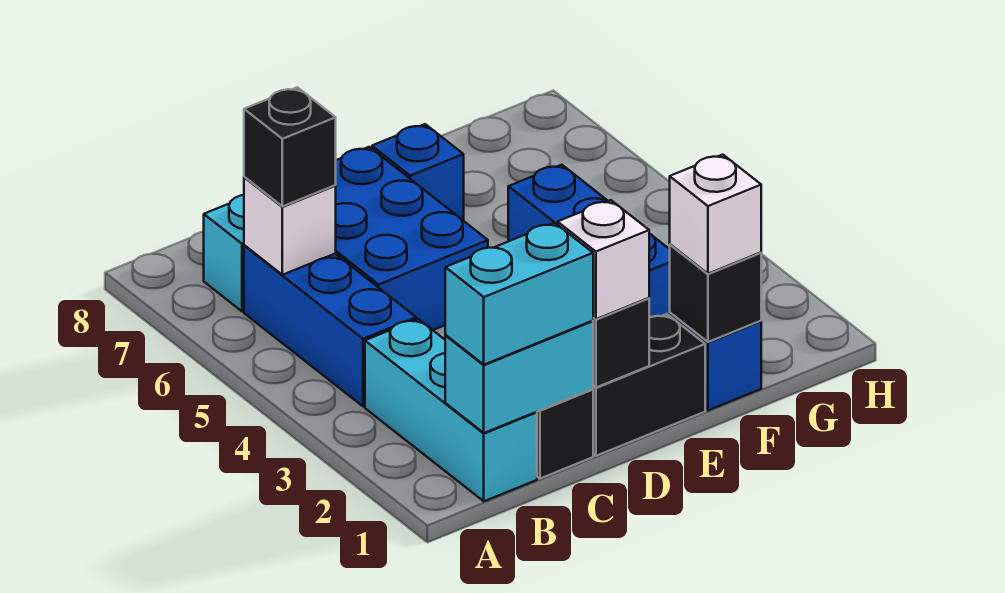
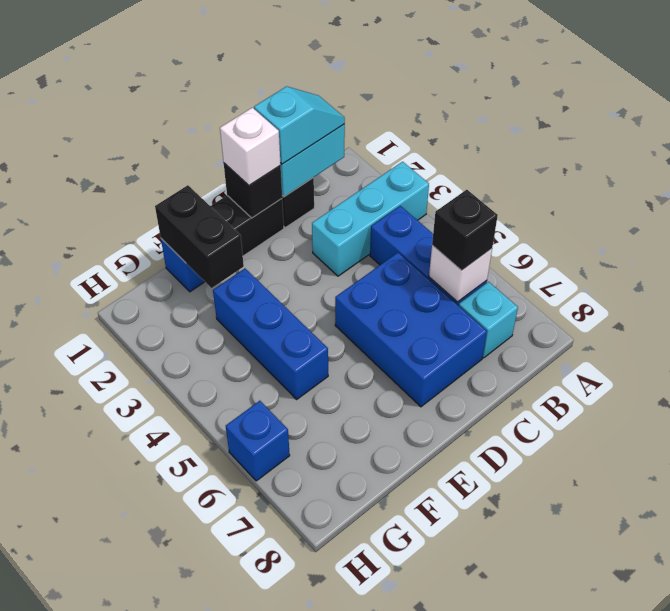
cyan brick B1:B3 level 1 -> cyan brick A3:C3 level 1
cyan brick B1:C1 level 3 -> cyan slope B1:C1 level 3 top C
blue brick E7 level 1 -> blue brick H6 level 1
black brick F1 level 2 -> black brick F1:F2 level 2
white brick F1 level 3 -> none

